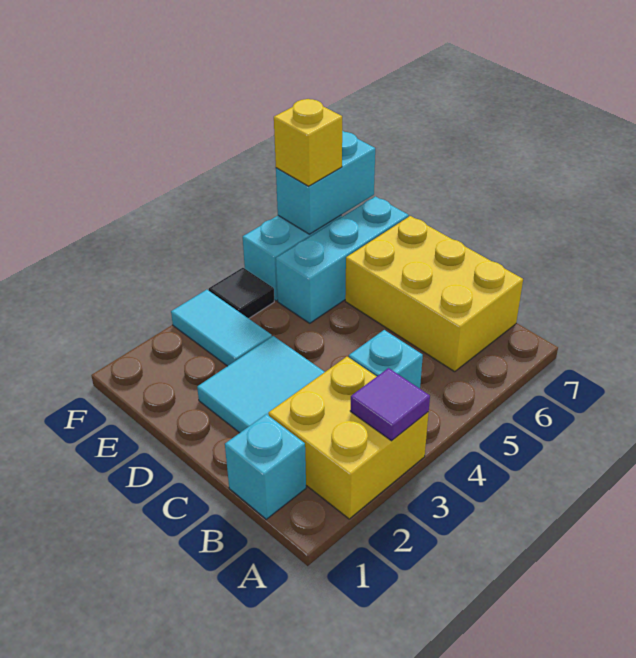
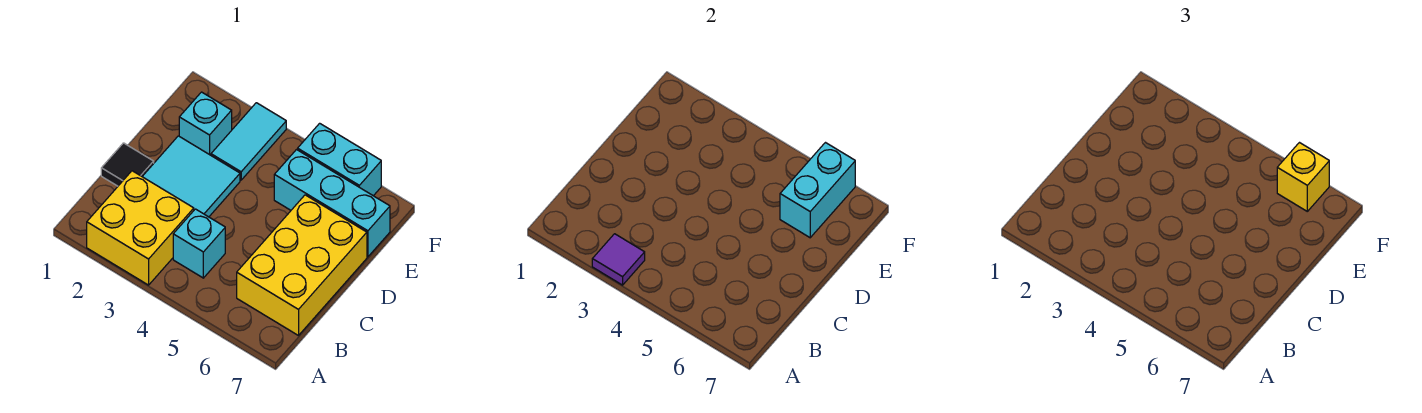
cyan brick B1 level 1 -> cyan brick E2 level 1
black tile F4 level 1 -> black tile C1 level 1
cyan brick F6:F7 level 2 -> cyan brick E6:F6 level 2

